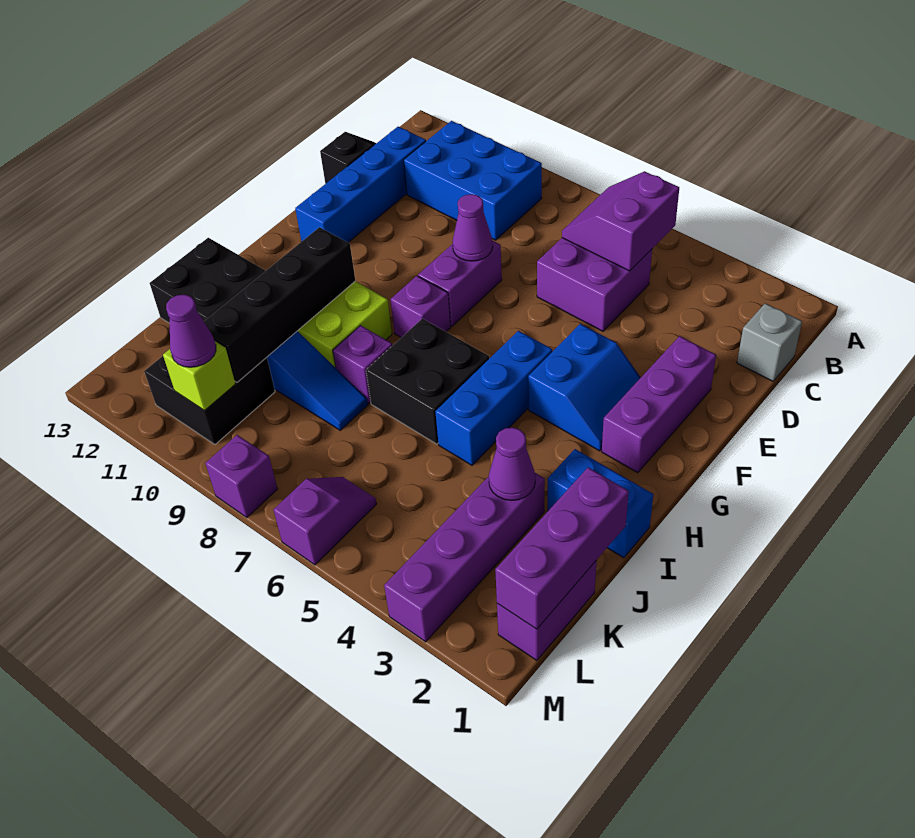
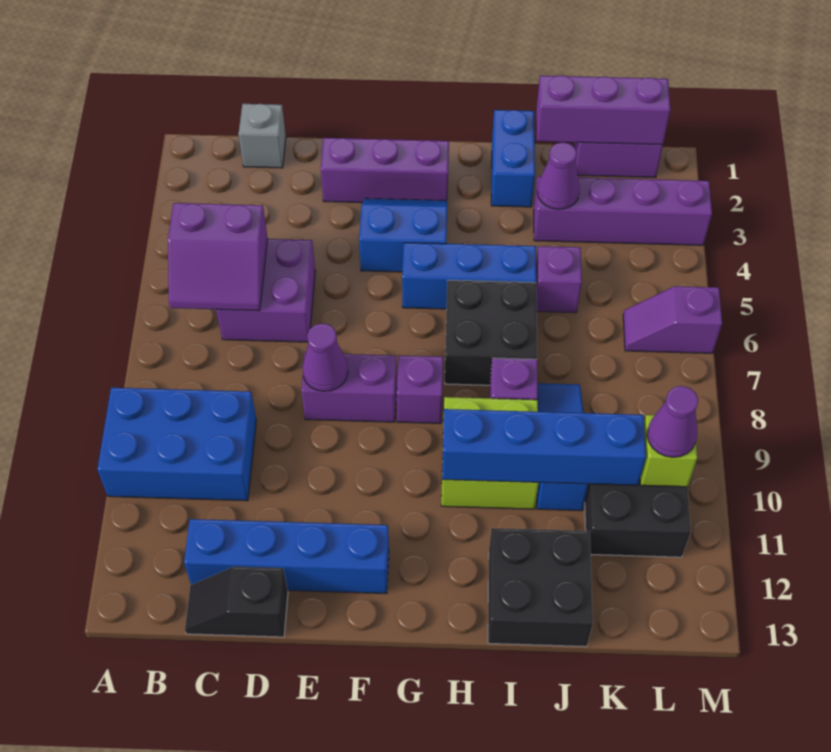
blue brick B9:C11 level 1 -> blue brick A9:C10 level 1
black brick H10:K10 level 2 -> blue brick H10:K10 level 2
purple brick M8 level 1 -> purple brick J5 level 1

